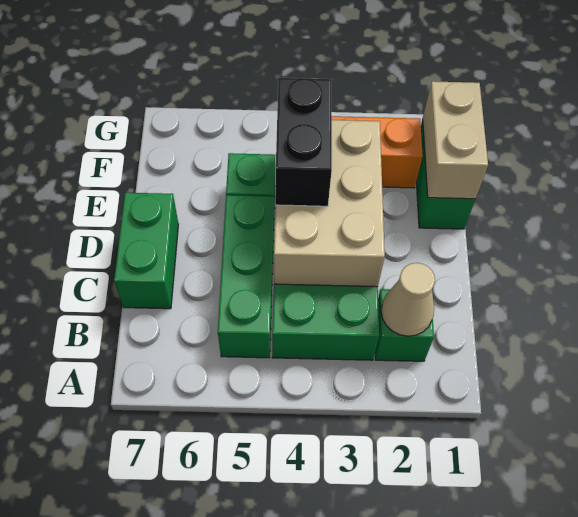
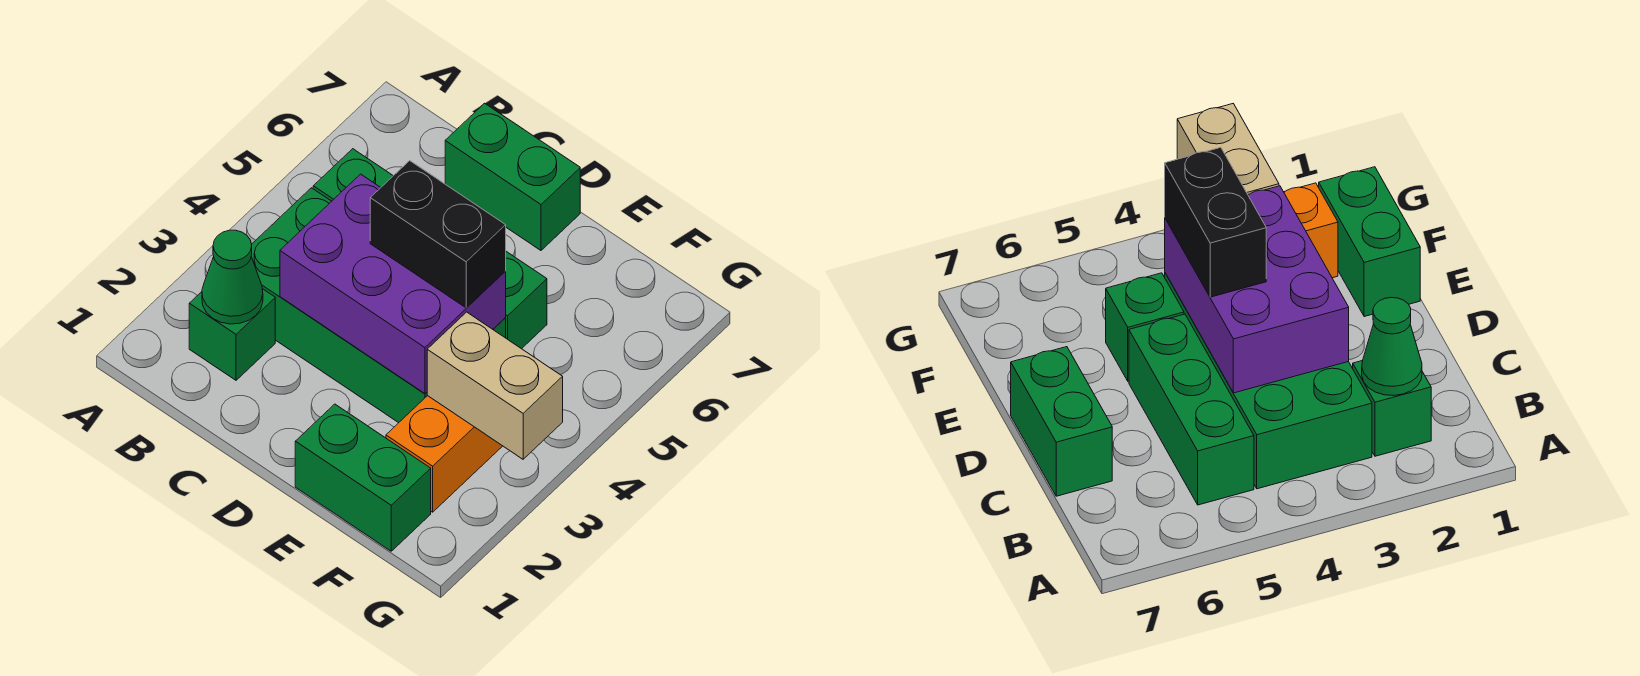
tan cone B2 level 2 -> green cone B2 level 2
tan brick C3:E4 level 2 -> purple brick C3:E4 level 2
tan brick E1:F1 level 2 -> tan brick F3:G3 level 2

